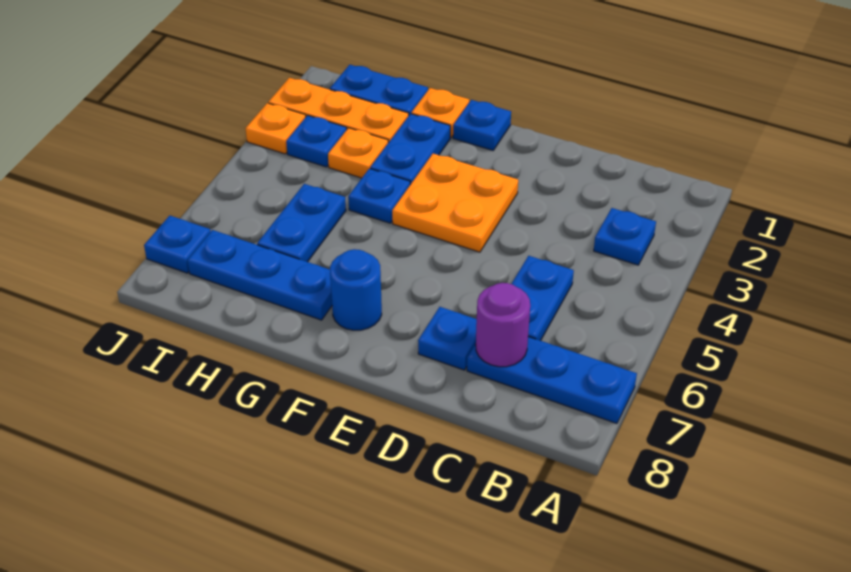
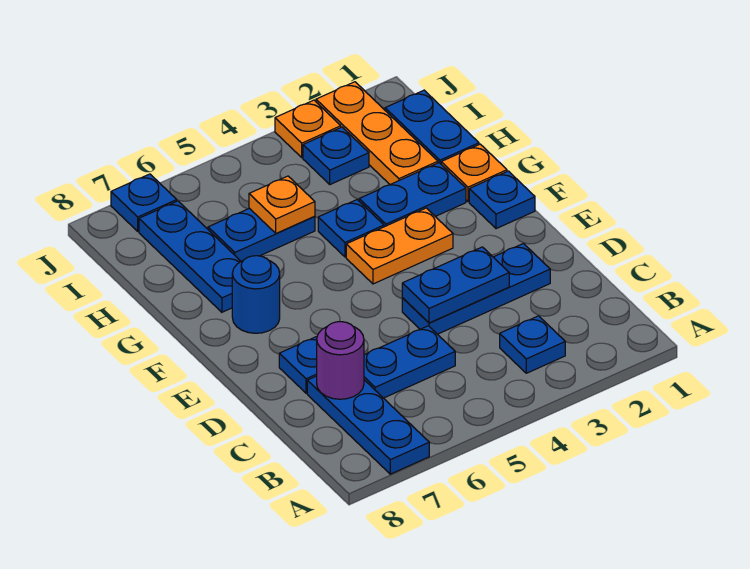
none -> blue plate D2:D4 level 1
none -> blue plate D3:D4 level 2
orange plate E3:F4 level 1 -> orange plate F3:F4 level 1
orange plate H3 level 1 -> orange plate H5 level 2

